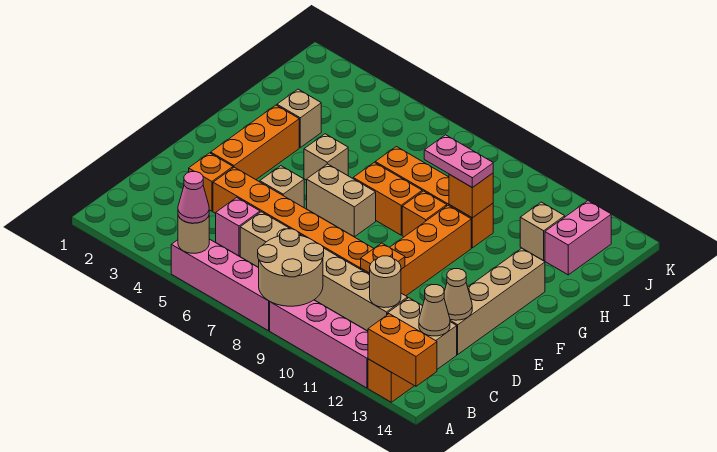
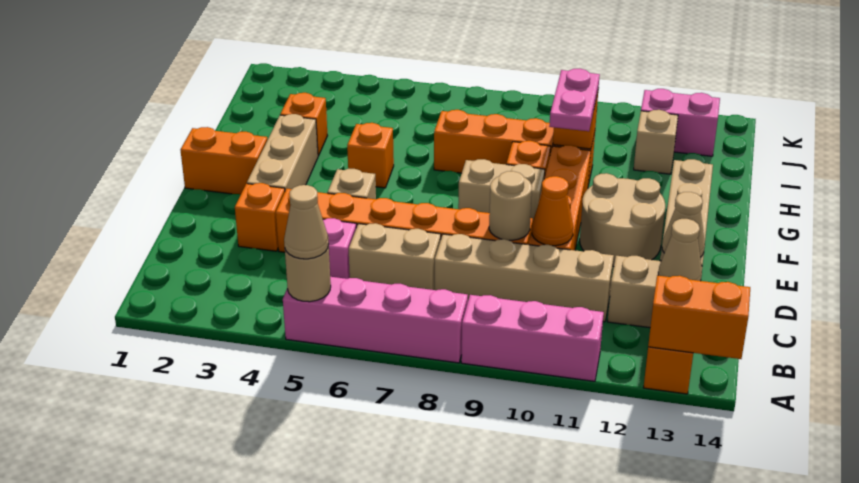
pink cone A5 level 3 -> tan cone A5 level 3
tan round brick A8:B9 level 2 -> tan round brick E11:F12 level 1
pink brick A9:A12 level 1 -> pink brick A9:A11 level 1
tan round brick C11 level 2 -> tan round brick D9 level 2
orange plate D10 level 2 -> orange cone D10 level 2
orange brick E3:G3 level 1 -> tan brick E3:G3 level 1
tan brick F6:F7 level 1 -> tan brick F8:F9 level 1
tan brick G5 level 1 -> orange brick G5 level 1
orange brick G7:G8 level 1 -> orange brick F1:F2 level 1
tan brick H3 level 1 -> orange brick H3 level 1
pink plate H9:H10 level 3 -> pink plate G10:H10 level 3
pink brick I13:J13 level 1 -> pink brick J12:J13 level 1

